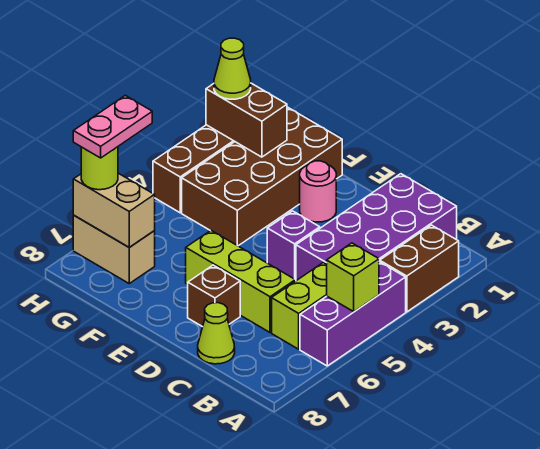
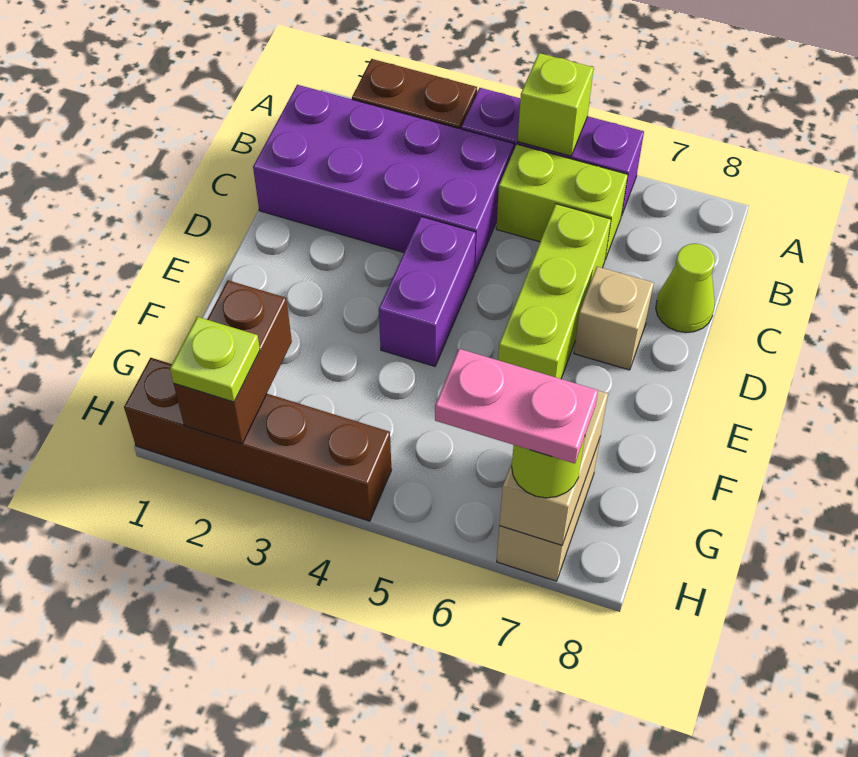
purple brick D4 level 1 -> purple brick D4:E4 level 1
brown brick D7 level 1 -> tan brick D7 level 1
pink round brick E2 level 1 -> none
brown brick F1:G4 level 1 -> none
lime cone H2 level 3 -> lime plate H2 level 3

